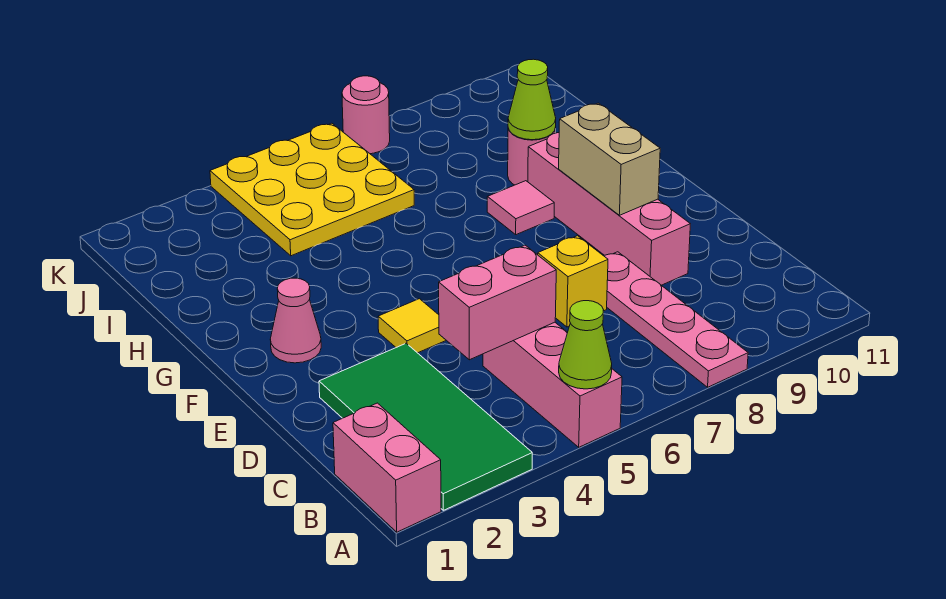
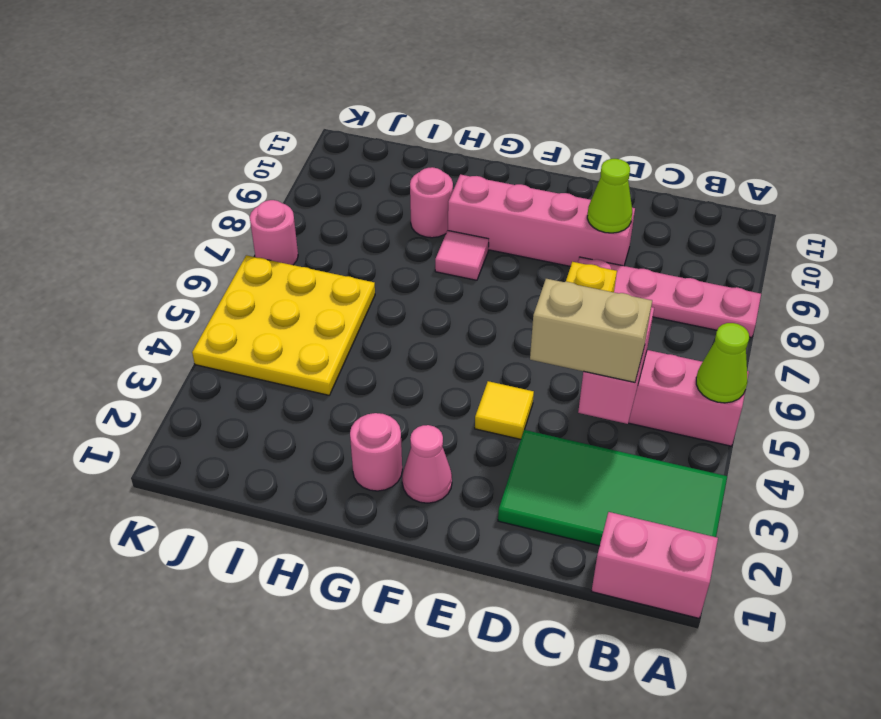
tan brick E9:F9 level 2 -> tan brick C4:D4 level 3
none -> pink round brick G2 level 1
lime cone H9 level 2 -> lime cone D9 level 2

